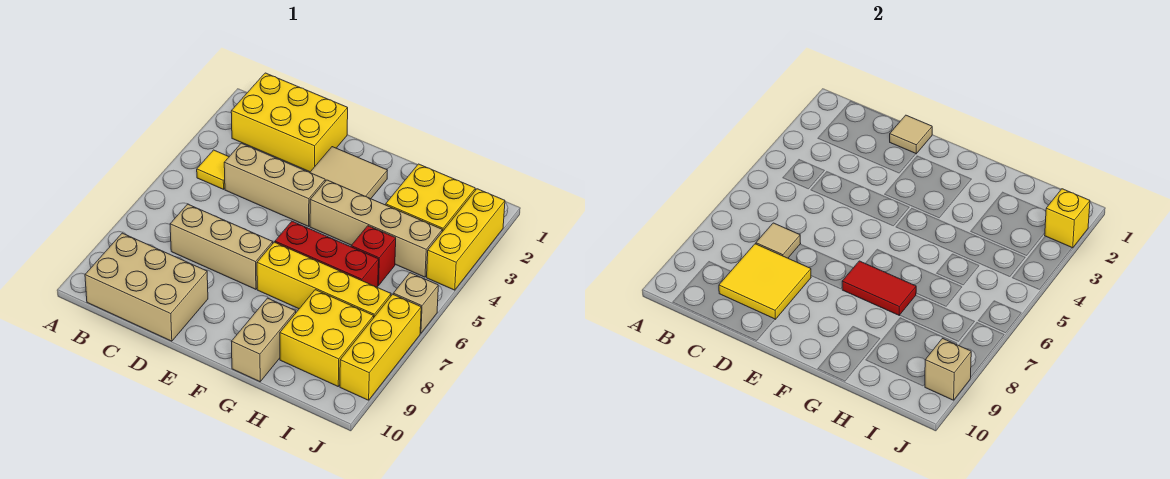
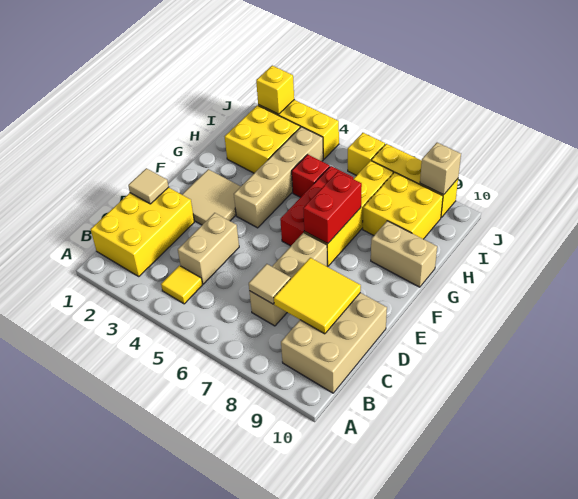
tan brick C4:E4 level 1 -> tan brick C4:D4 level 1
red tile F7:G7 level 2 -> red brick F7:G7 level 2
tan brick J6 level 1 -> yellow brick J6 level 1

